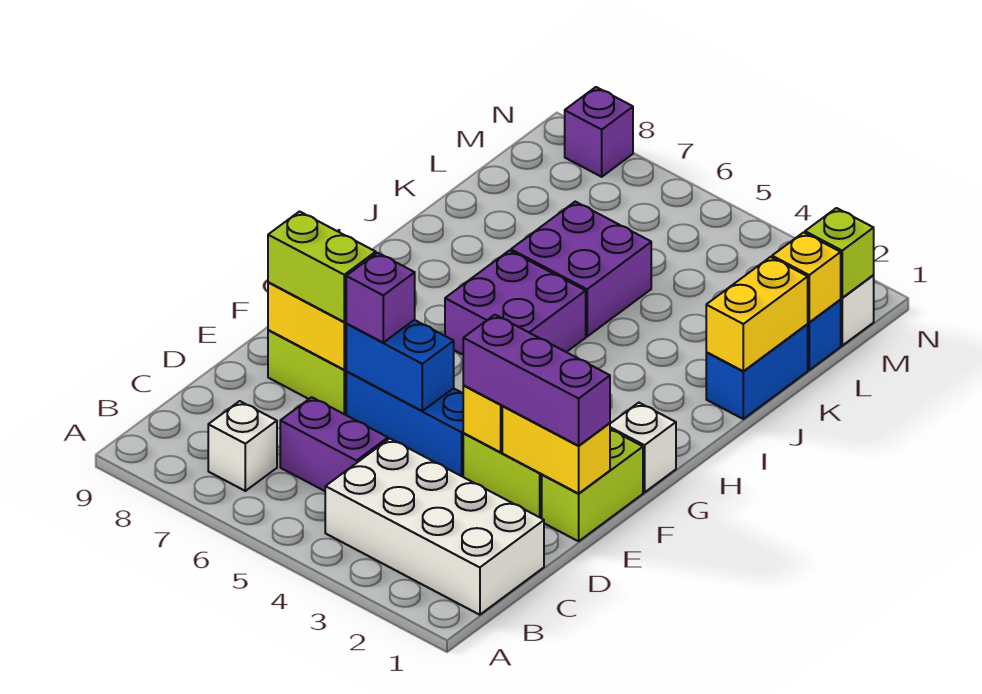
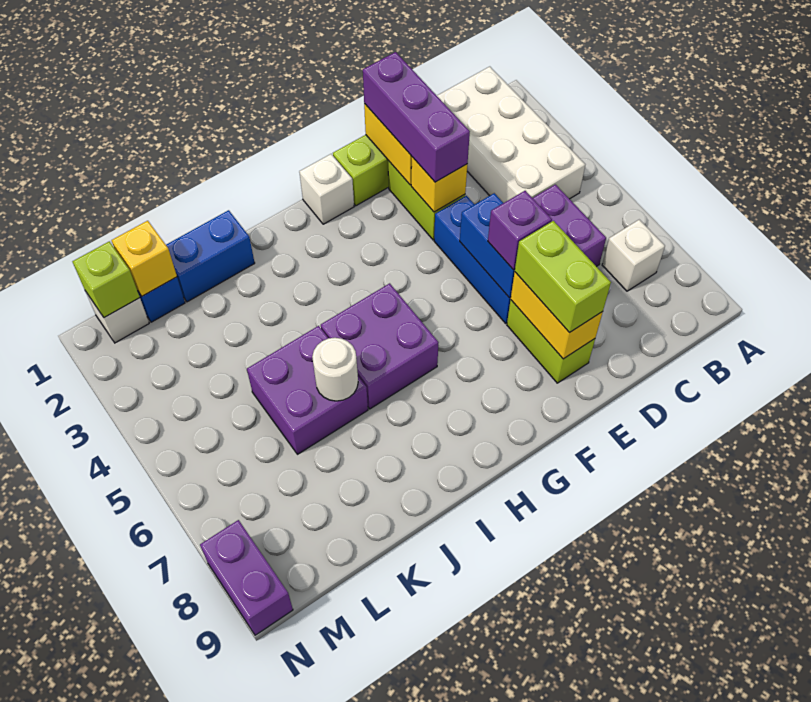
yellow brick J1:K1 level 2 -> none
none -> white round brick J6 level 2
purple brick N8 level 1 -> purple brick N8:N9 level 1

